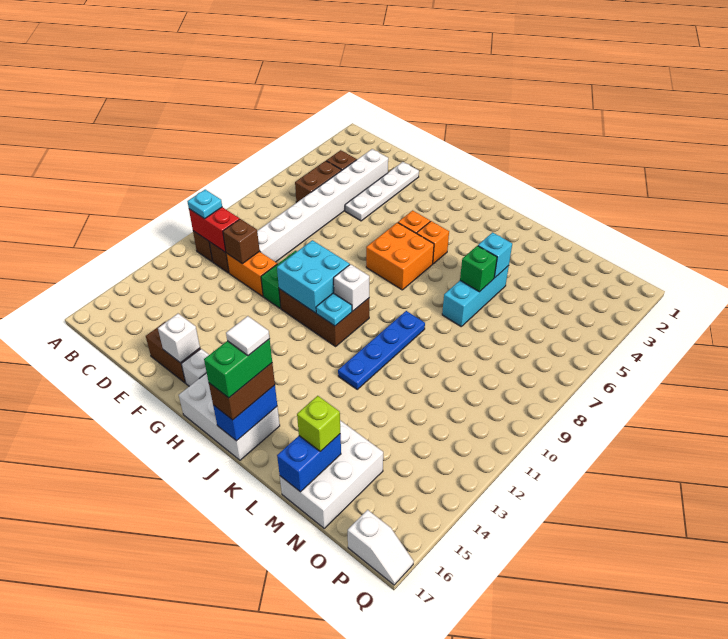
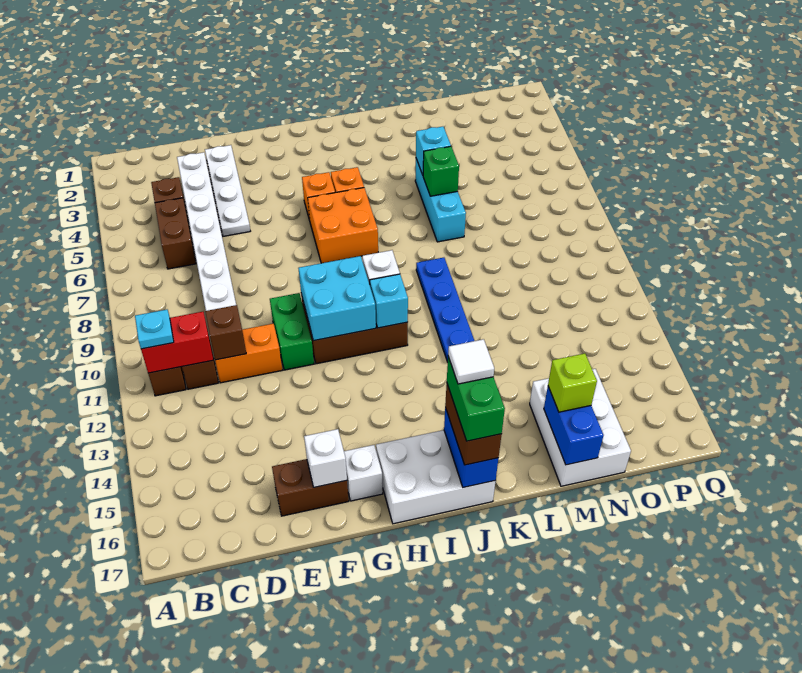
cyan plate I11 level 2 -> cyan brick I11 level 2
white slope P17:Q17 level 1 top P -> none

